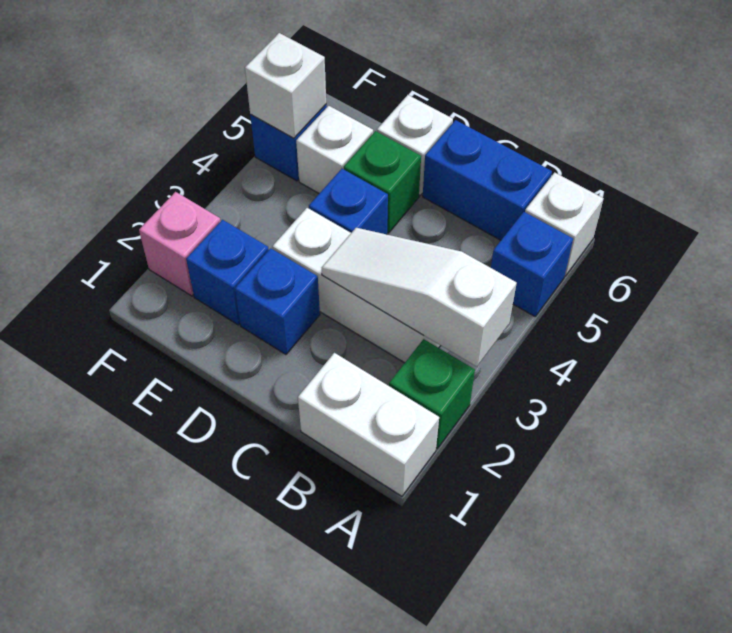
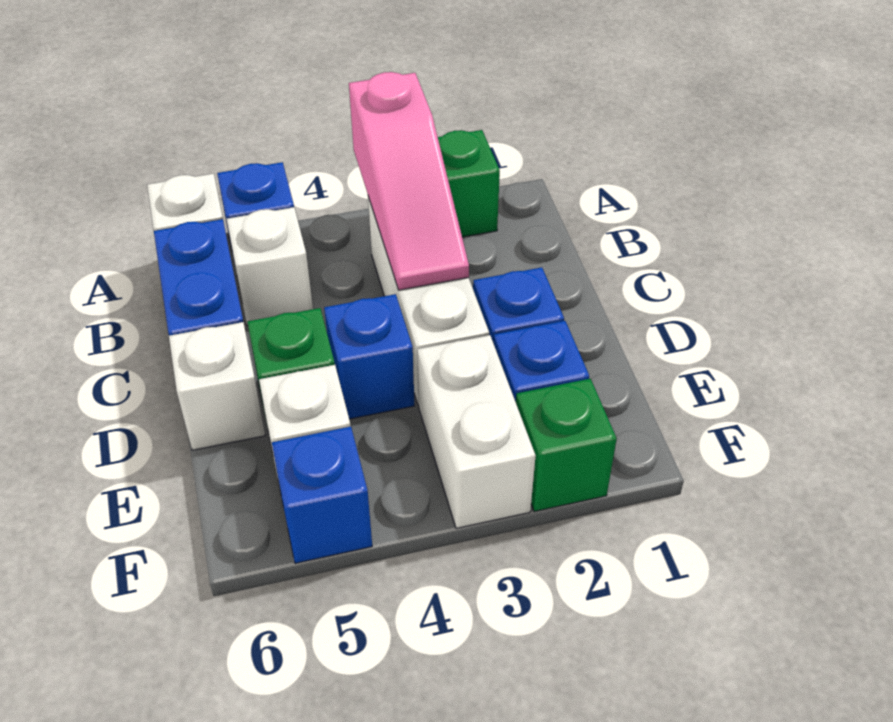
white brick A1:B1 level 1 -> white brick E3:F3 level 1
white slope A3:C3 level 2 top A -> pink slope A3:C3 level 2 top A
pink brick F2 level 1 -> green brick F2 level 1
white brick F5 level 2 -> white brick B5 level 1

